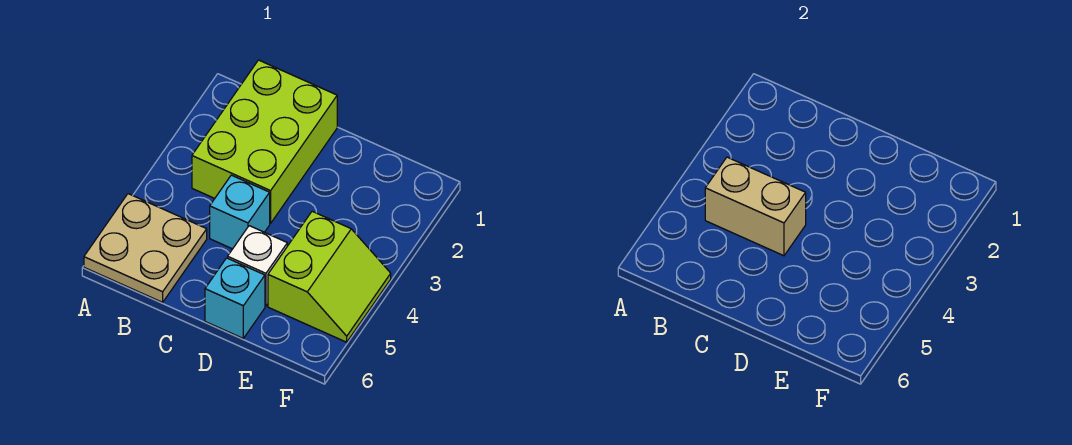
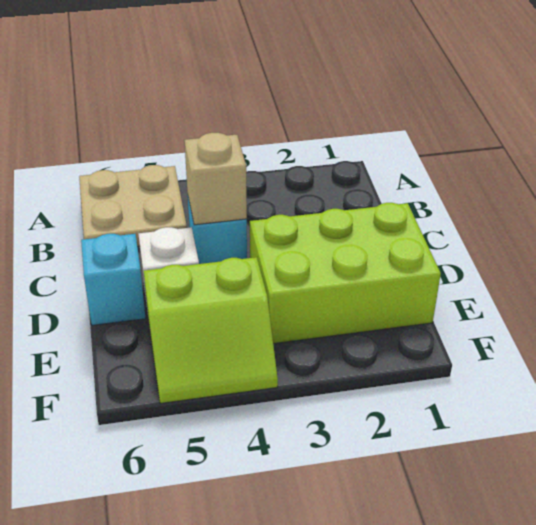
lime brick B1:C3 level 1 -> lime brick D1:E3 level 1
tan brick B4:C4 level 2 -> tan brick C4 level 2

